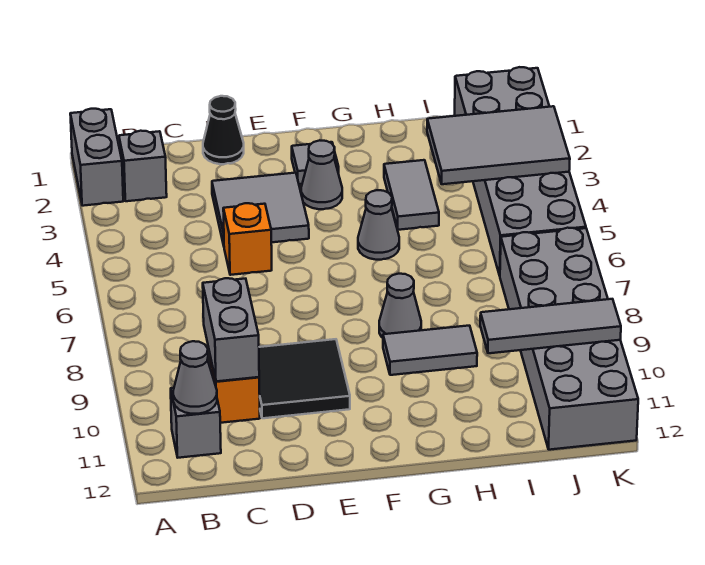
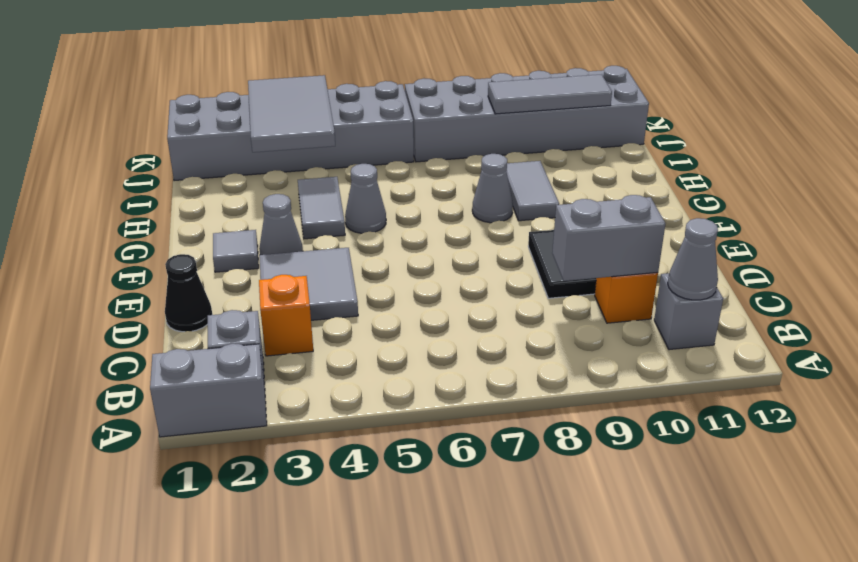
orange brick D5 level 1 -> orange brick C3 level 1
grey tile H3:H4 level 1 -> grey tile G4:H4 level 1
grey tile I10:K10 level 2 -> grey tile J9:J11 level 2

